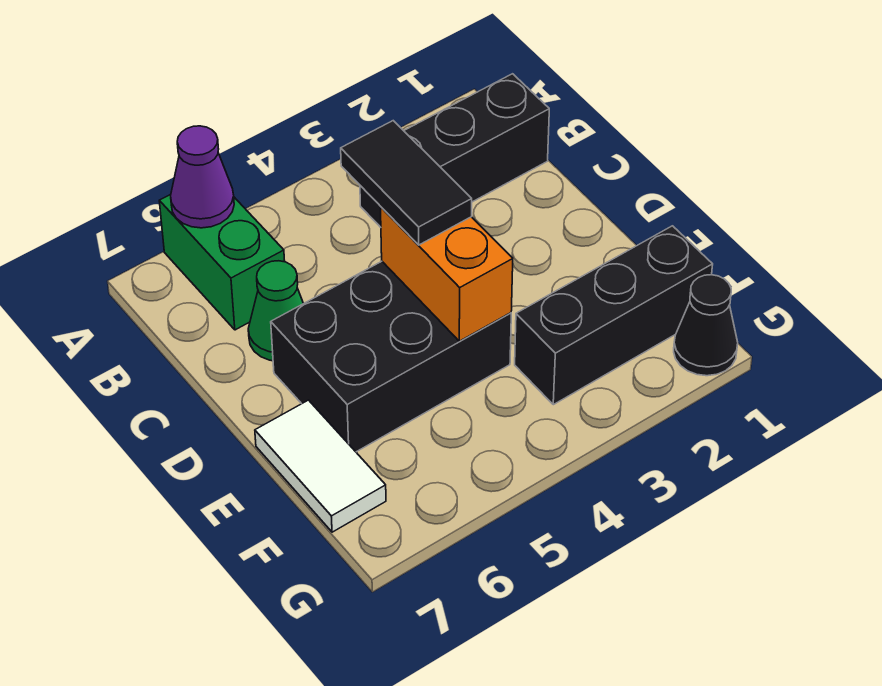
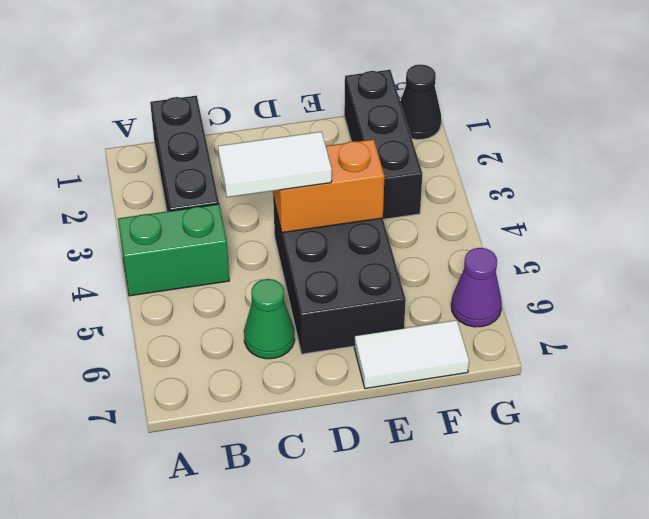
green brick A6:B6 level 1 -> green brick A4:B4 level 1
purple cone A6 level 2 -> purple cone G6 level 1
black tile C4:D4 level 3 -> white tile C4:D4 level 3

